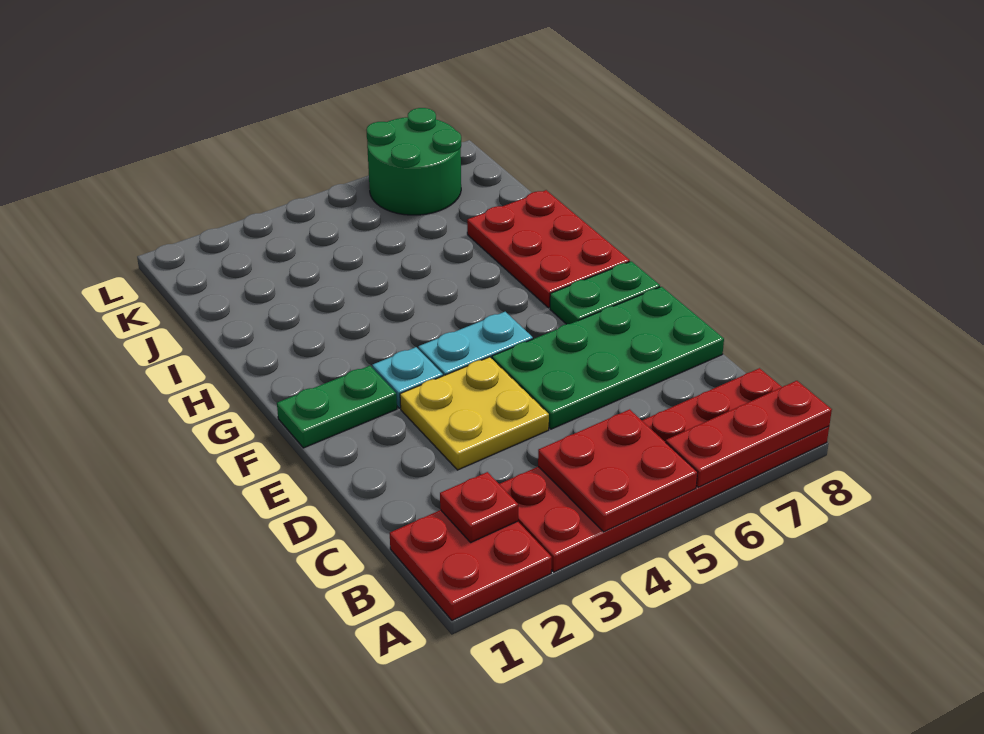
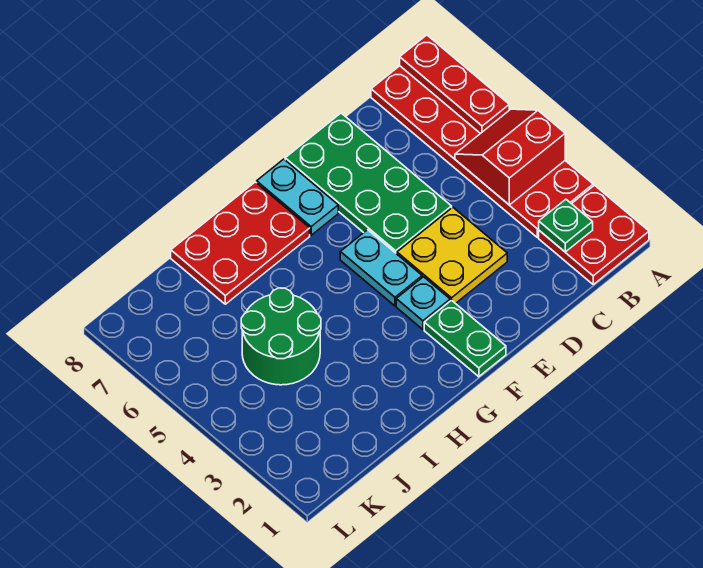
red plate A4:B5 level 2 -> red slope A4:B5 level 2 top 4
red plate B2 level 2 -> green plate B2 level 2
green plate F7:F8 level 1 -> cyan plate F7:F8 level 1
green round brick K6:L7 level 1 -> green round brick I4:J5 level 1

